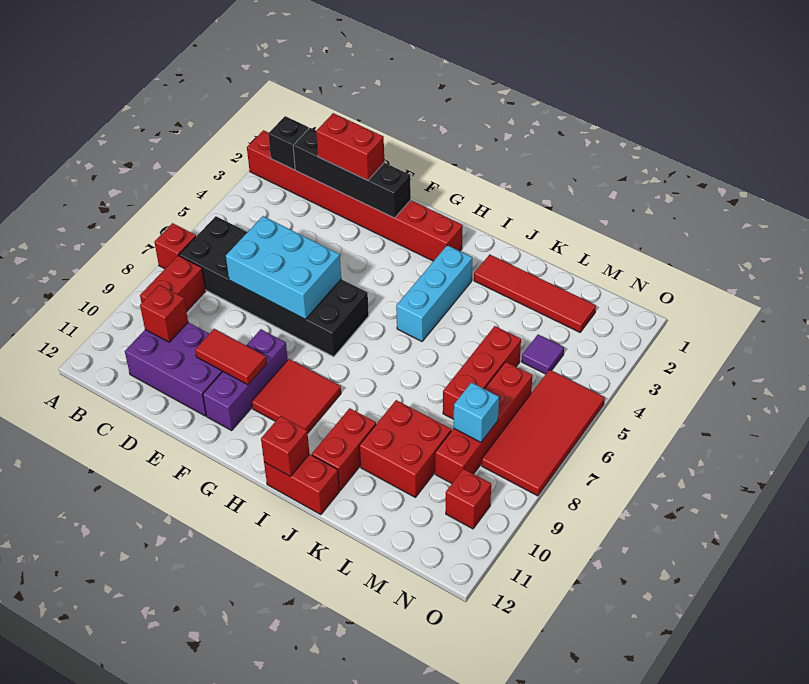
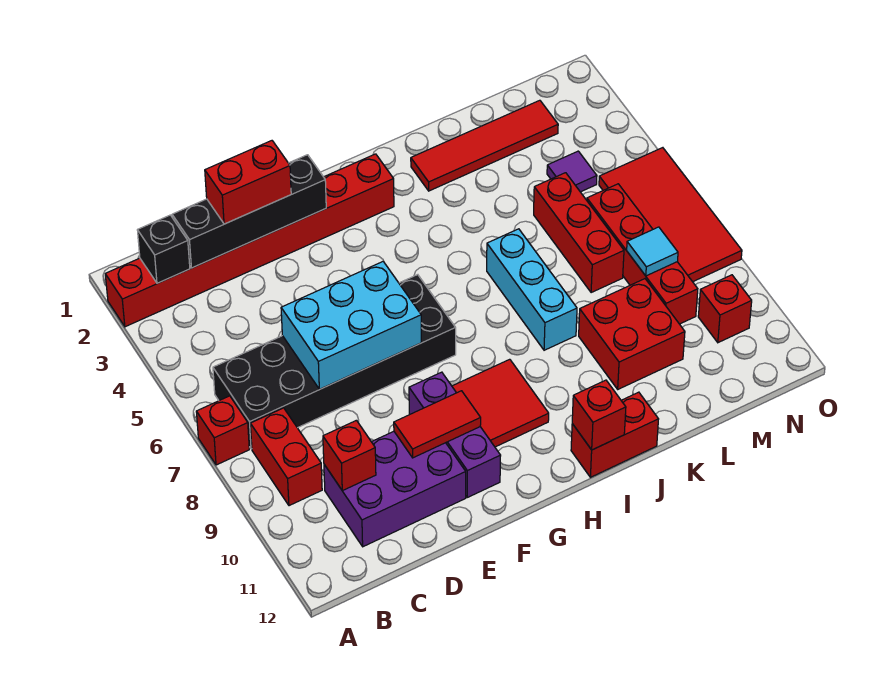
cyan brick I3:I5 level 1 -> cyan brick J6:J8 level 1
red brick J10:J11 level 1 -> none
cyan brick M8 level 2 -> cyan tile M8 level 2

